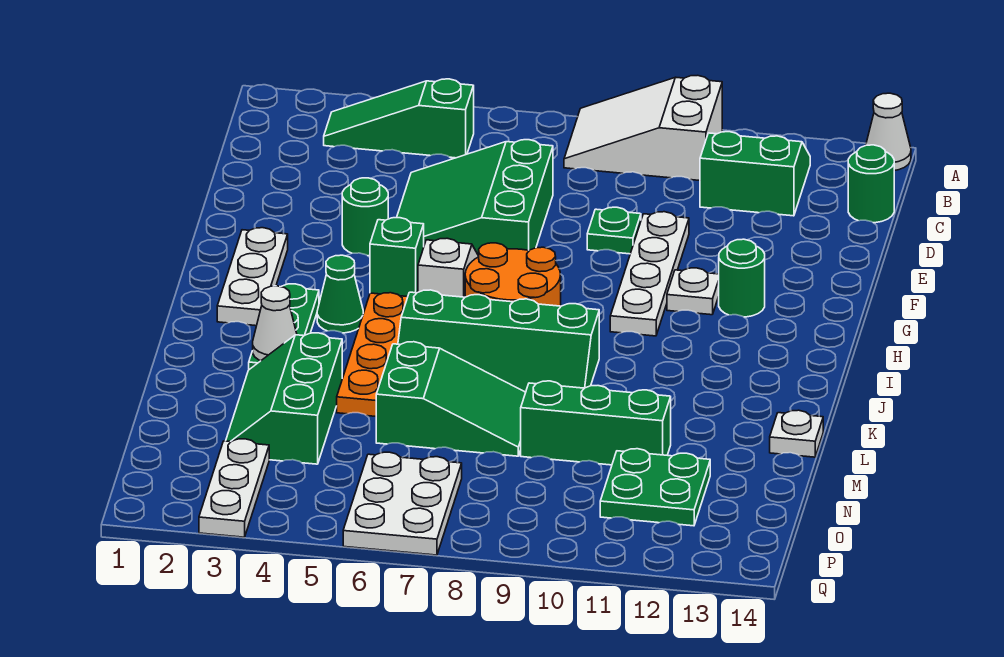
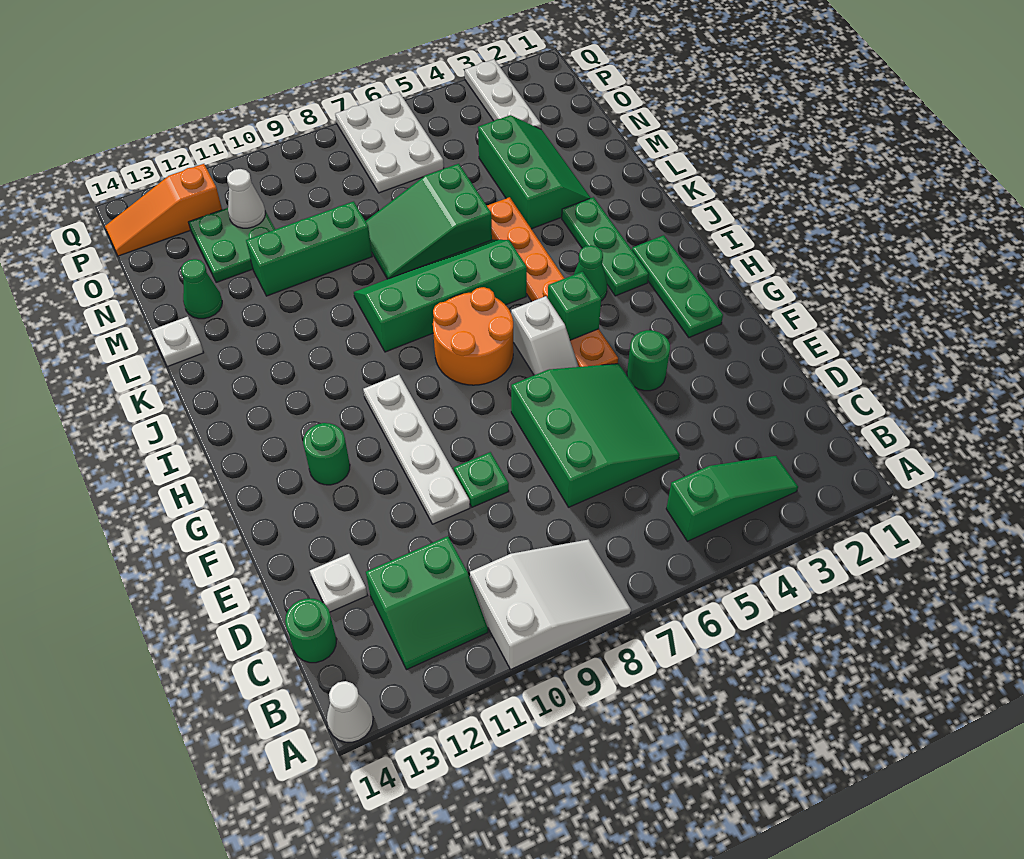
white plate G2:I2 level 1 -> green plate G2:I2 level 1
white plate G11 level 1 -> white plate D13 level 1
white cone K3 level 2 -> white cone O11 level 2
none -> green cone M13 level 1
none -> orange slope P12:P14 level 1 top 12

